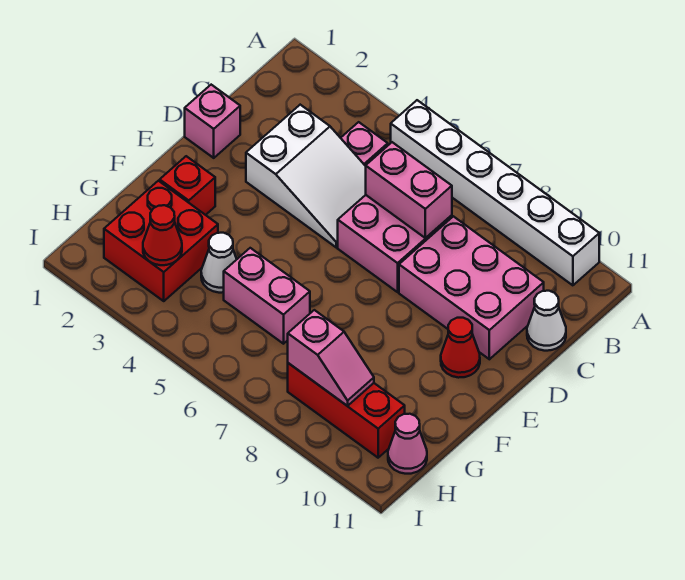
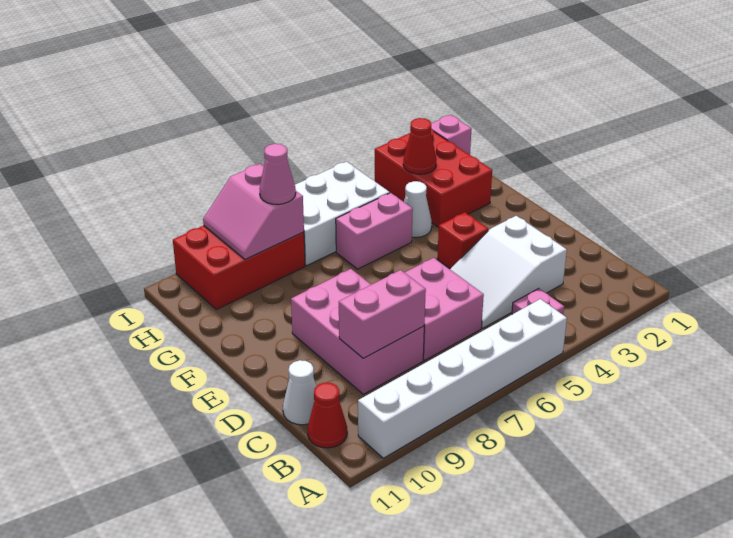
pink brick C6:C7 level 2 -> pink brick C8:C9 level 2
pink brick C8:D10 level 1 -> pink brick C8:E9 level 1
pink brick D1 level 1 -> pink brick I1 level 1
red cone E10 level 1 -> red cone B11 level 1
red brick F2 level 1 -> red brick E4 level 1
red brick G2:H3 level 1 -> red brick G2:I3 level 1
none -> white brick H5:I7 level 1
red brick H8:H10 level 1 -> red brick H8:I10 level 1
pink slope H8:H9 level 2 top 8 -> pink slope H8:I9 level 2 top 8
pink cone H11 level 1 -> pink cone H8 level 3

